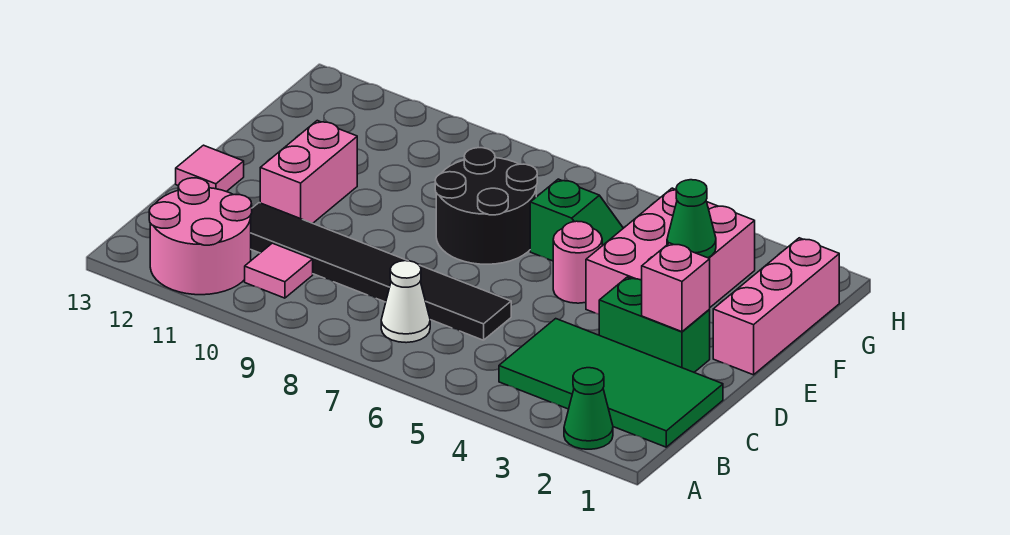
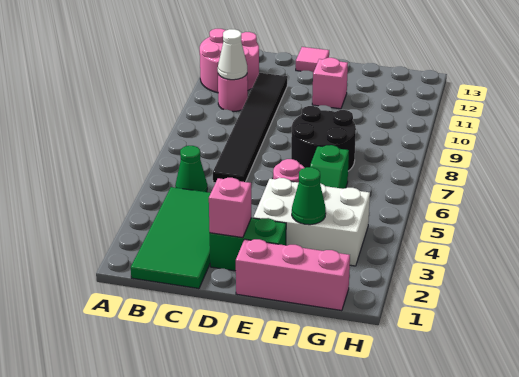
green cone A2 level 1 -> green cone B5 level 1
white cone B7 level 1 -> white cone B10 level 2
pink tile B10 level 1 -> pink round brick B10 level 1
green brick D2:D3 level 1 -> green brick D2:E2 level 1
pink brick D11:E11 level 1 -> pink brick E11 level 1
pink brick E3:G4 level 1 -> white brick E3:G4 level 1

